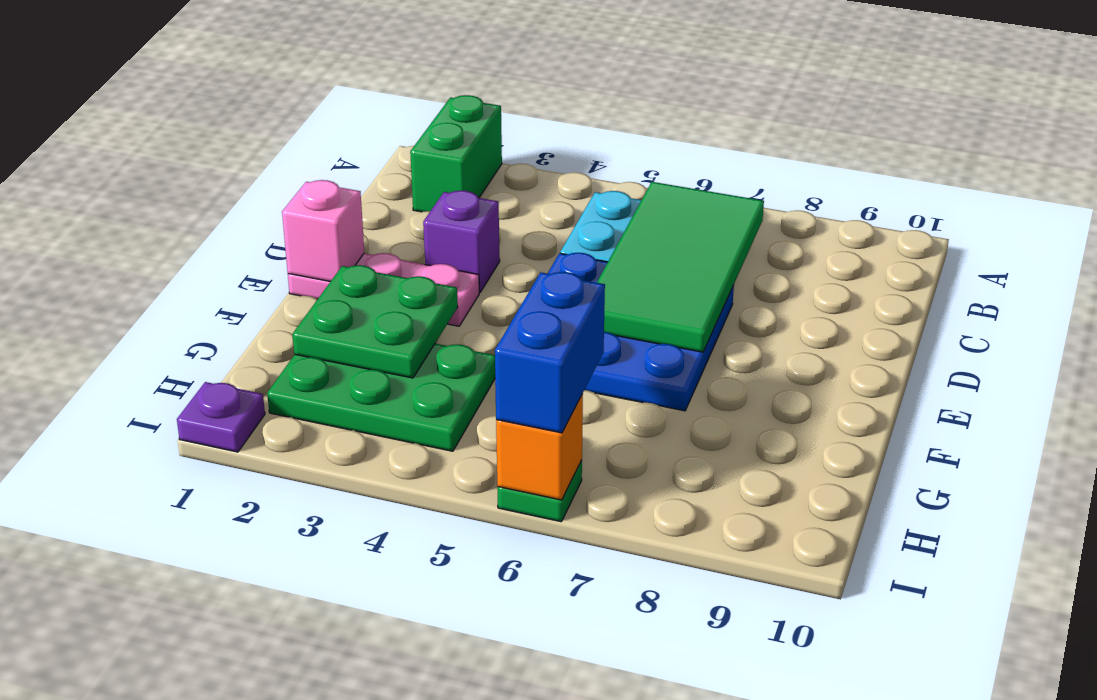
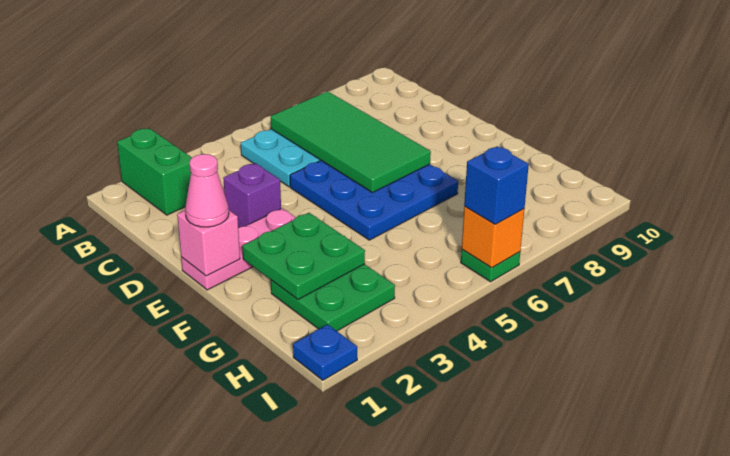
none -> pink cone E1 level 3
green plate G2:H4 level 1 -> green plate G2:H3 level 1
blue brick H6:I6 level 3 -> blue brick I6 level 3
purple plate I1 level 1 -> blue plate I1 level 1

